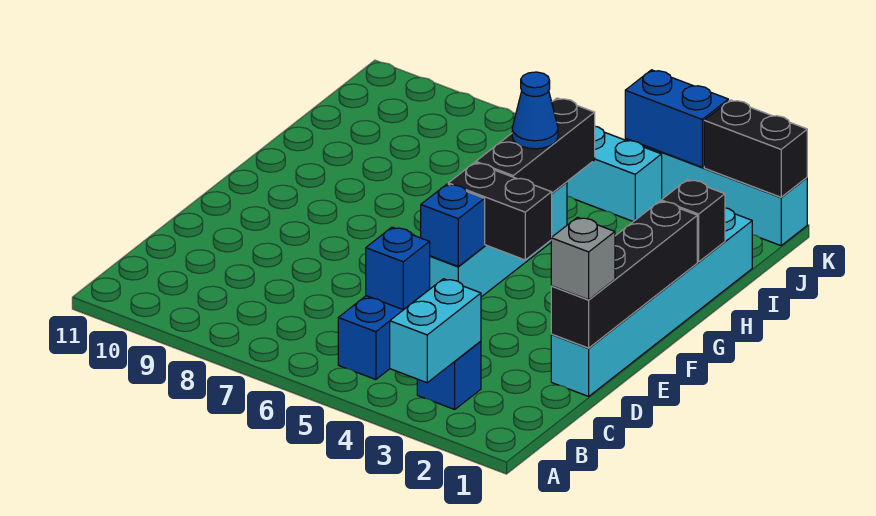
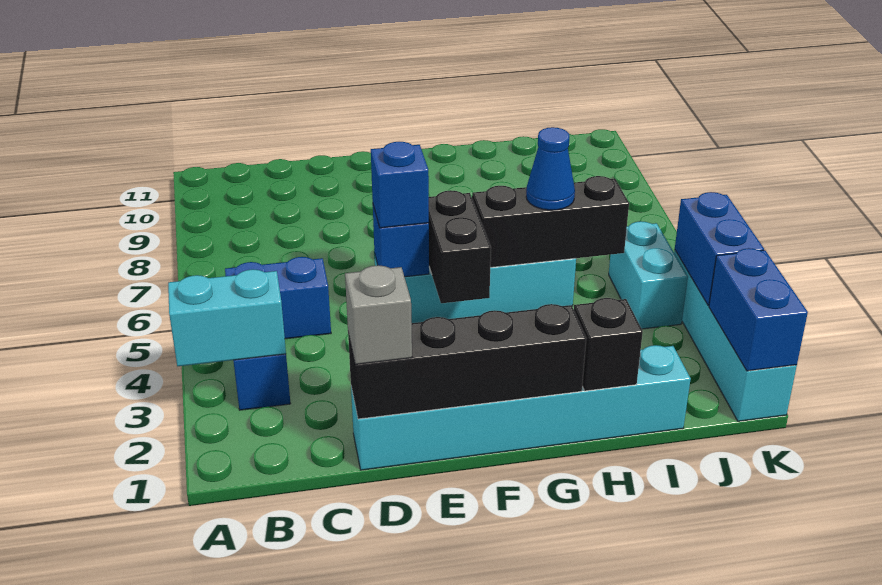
blue brick C5 level 2 -> blue brick E5 level 3
black brick K1:K2 level 2 -> blue brick K1:K2 level 2

